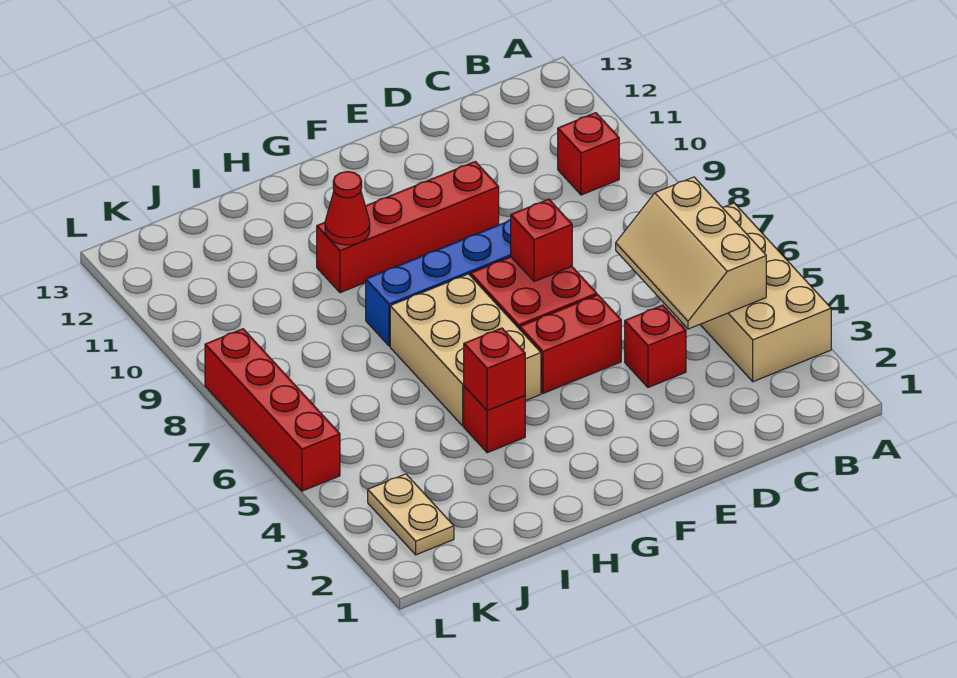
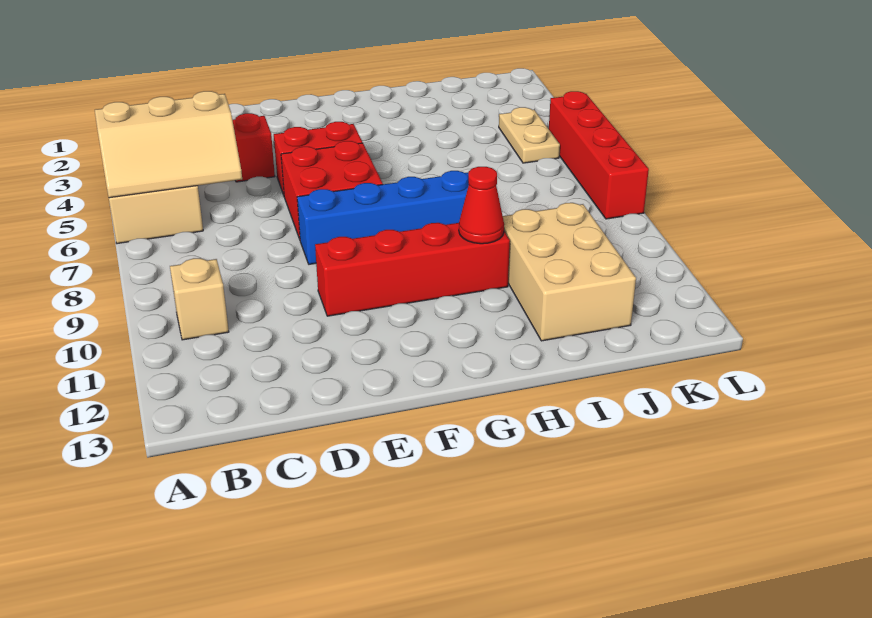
tan slope B4:C6 level 2 top B -> tan slope A5:C6 level 2 top 5
red brick B10 level 1 -> tan brick B10 level 1
red brick E7 level 2 -> none
tan brick G5:H7 level 1 -> tan brick I10:J12 level 1
red brick H4 level 1 -> none
red brick H4 level 2 -> none
tan plate K2:K3 level 1 -> tan plate K4:K5 level 1

